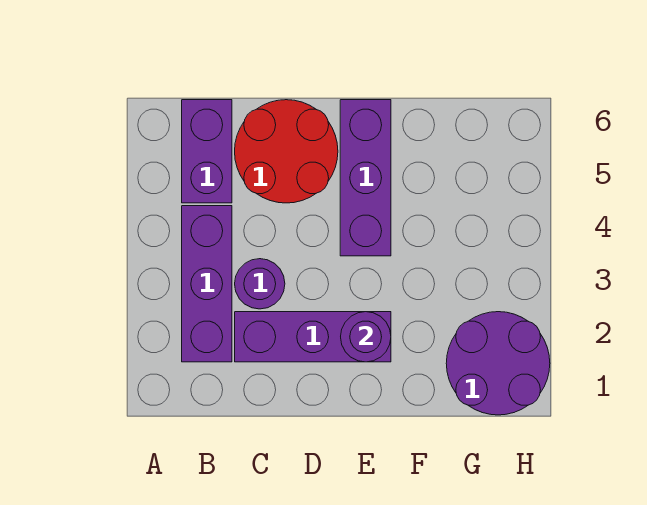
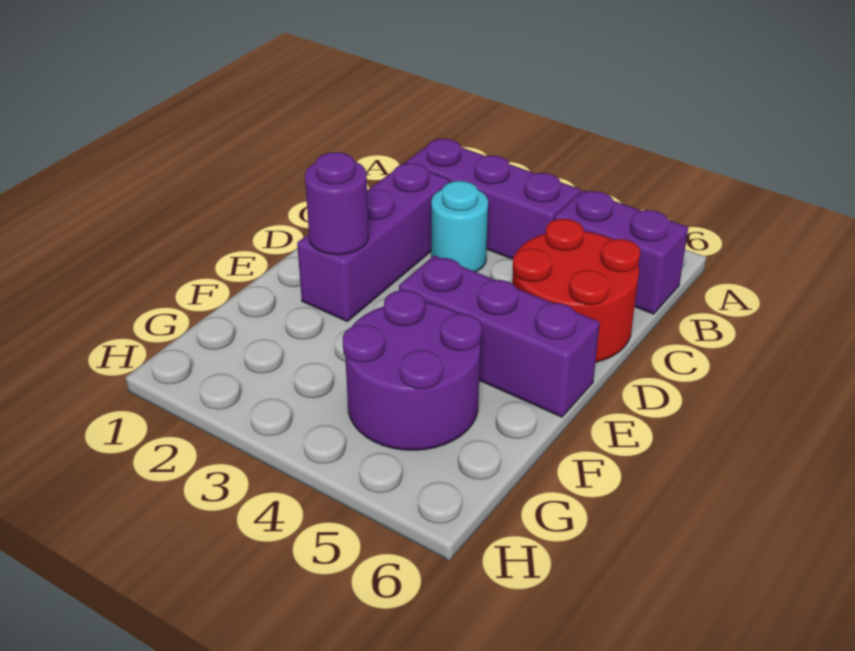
purple round brick C3 level 1 -> cyan round brick C3 level 1
purple round brick G1:H2 level 1 -> purple round brick F4:G5 level 1

